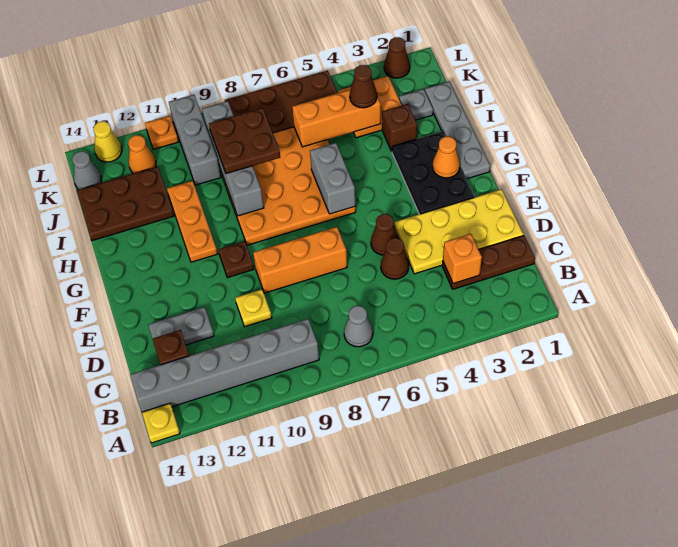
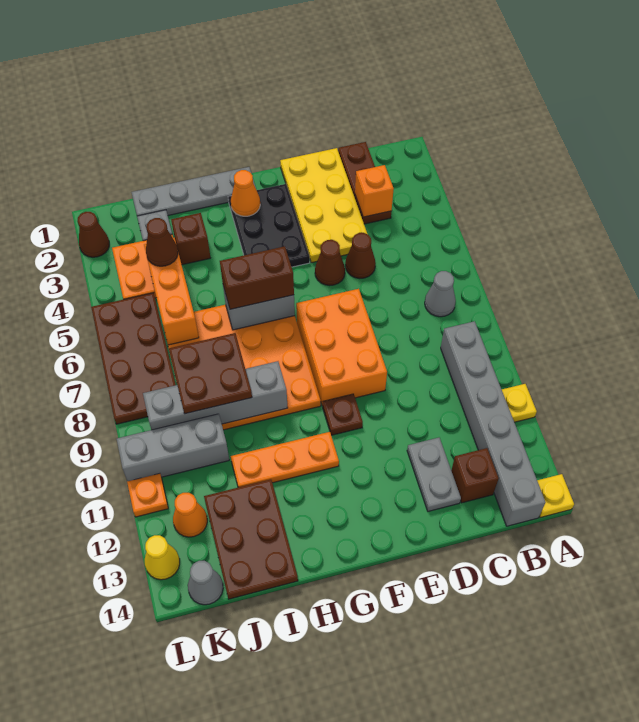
yellow plate D10 level 1 -> yellow plate A11 level 1
orange brick E7:E9 level 1 -> orange brick E7:F9 level 1
black plate F2:H3 level 1 -> black plate F2:G4 level 1
none -> brown brick G6:H6 level 3

